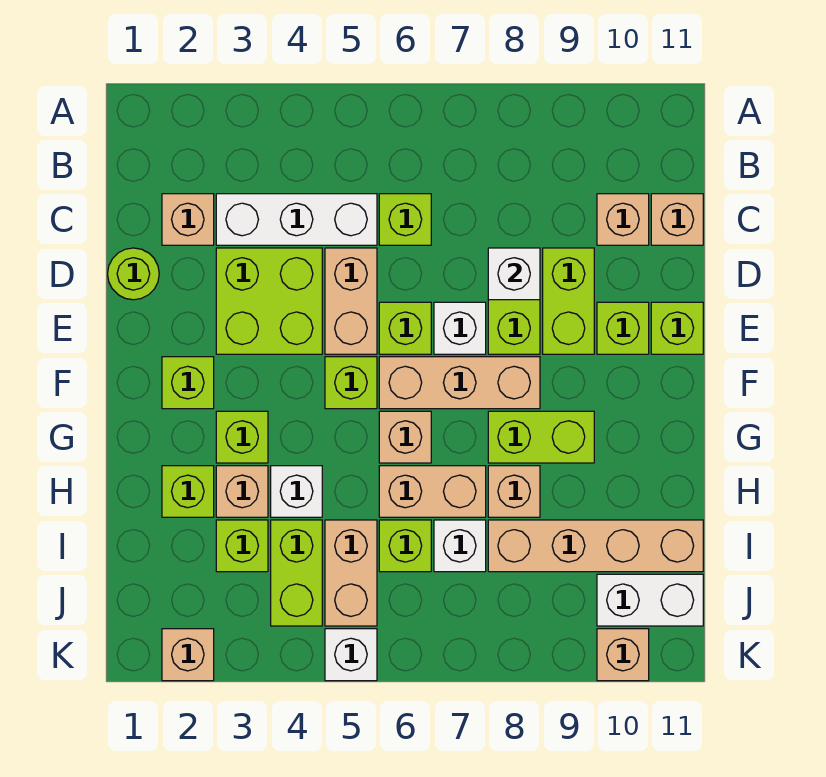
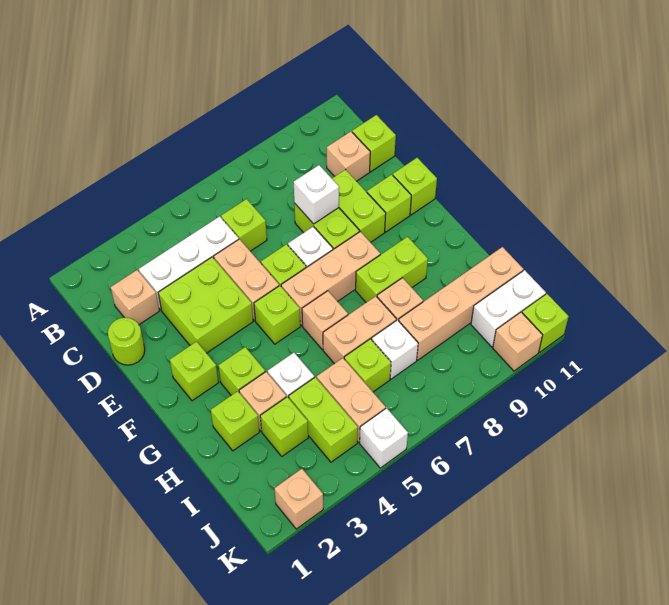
tan brick C11 level 1 -> lime brick C11 level 1
none -> lime brick K11 level 1

